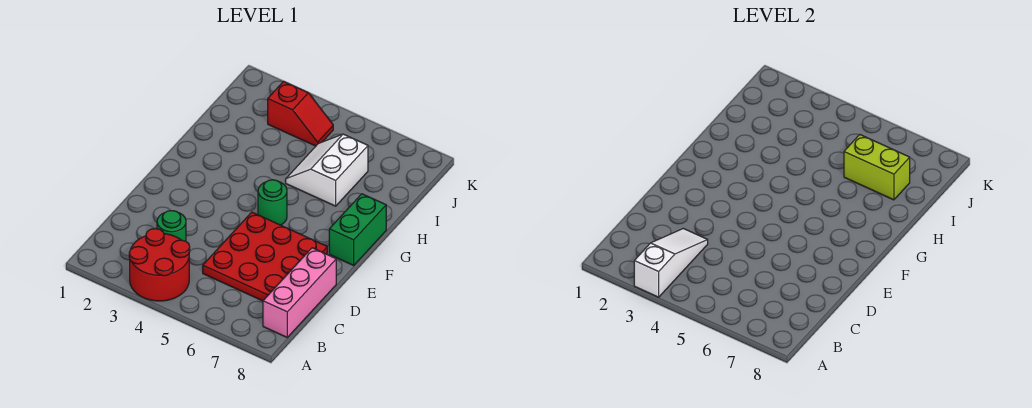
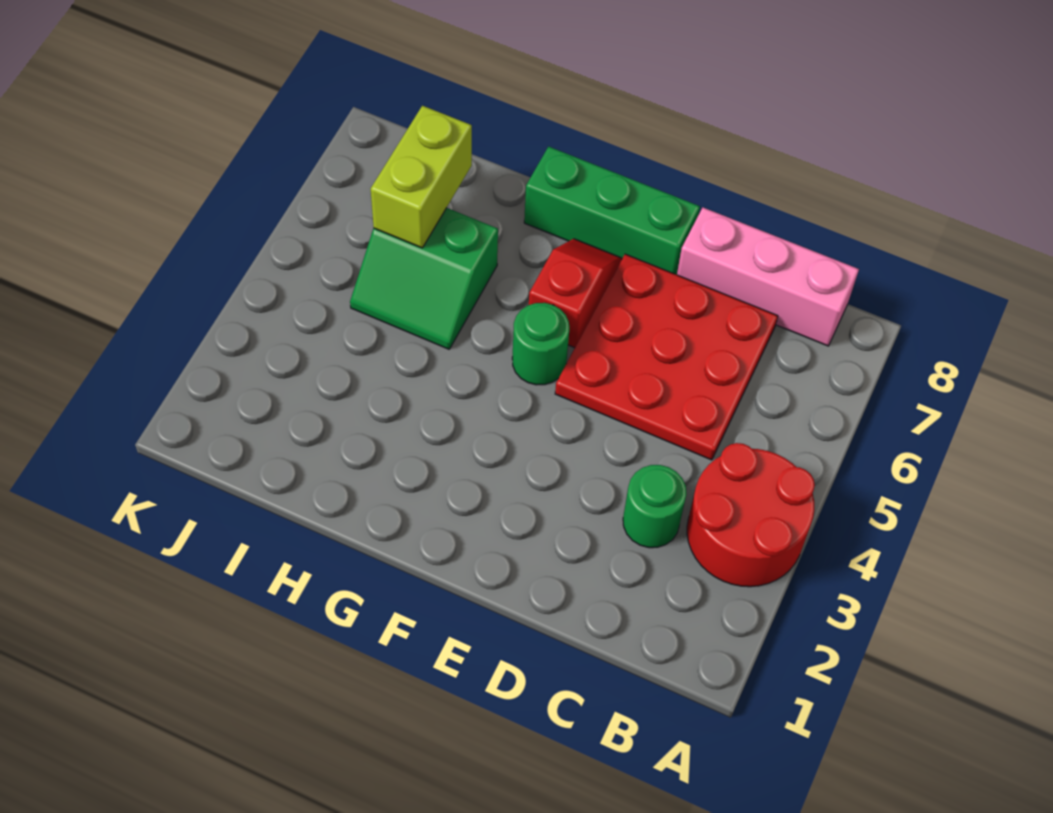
white slope A3:C3 level 2 top A -> none
green brick F8:G8 level 1 -> green brick E8:G8 level 1
white slope H5:I6 level 1 top 6 -> green slope H5:I6 level 1 top 6
red slope J3:J4 level 1 top 3 -> red slope F6:F7 level 1 top 6

